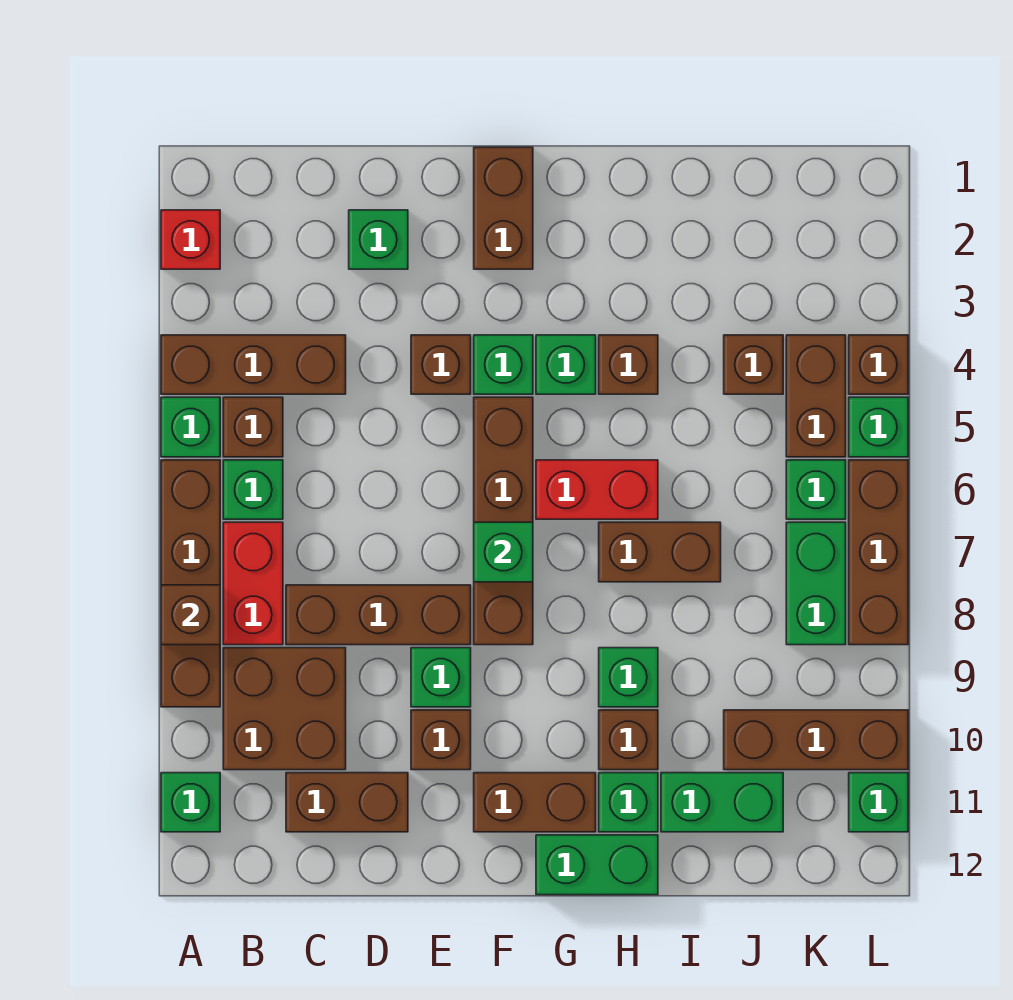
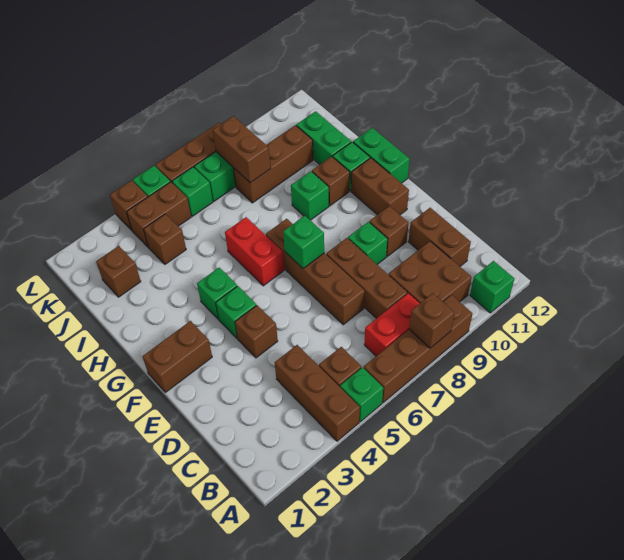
red brick A2 level 1 -> none
green brick B6 level 1 -> none
green brick D2 level 1 -> none
brown brick F5:F8 level 1 -> brown brick D7:G7 level 1
brown brick H4 level 1 -> brown brick J2 level 1
brown brick H7:I7 level 1 -> brown brick J8:K8 level 2
brown brick J10:L10 level 1 -> brown brick J8:J10 level 1
green brick L11 level 1 -> none

